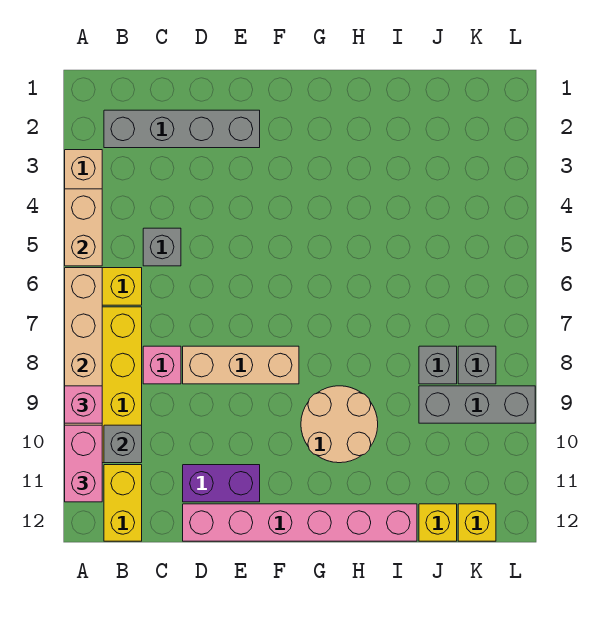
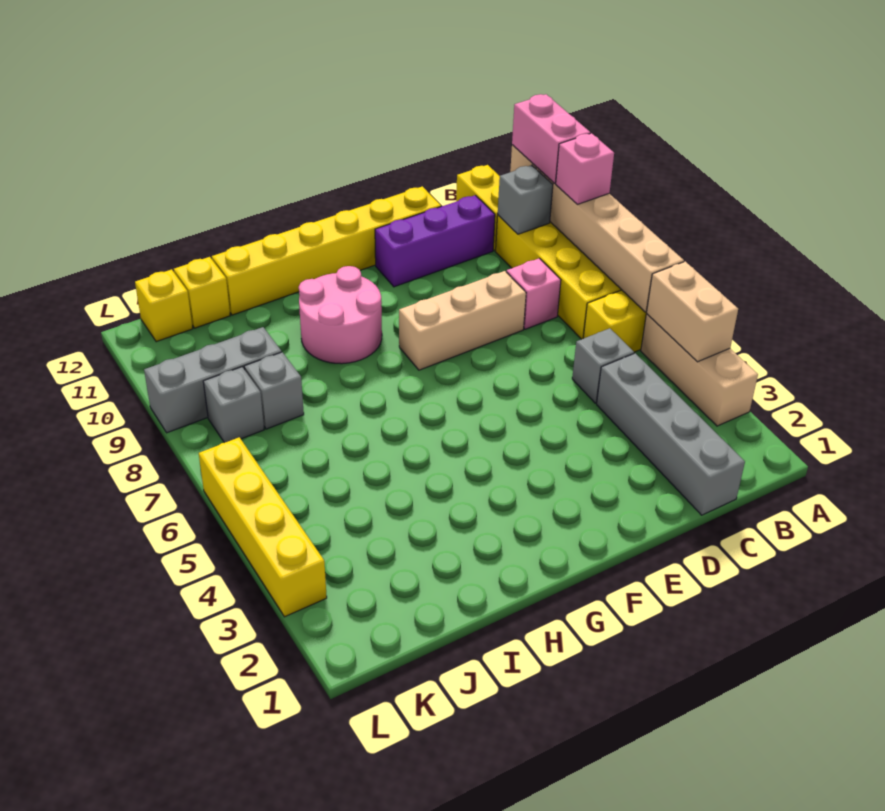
grey brick B2:E2 level 1 -> grey brick C1:C4 level 1
purple brick D11:E11 level 1 -> purple brick C11:E11 level 1
pink brick D12:I12 level 1 -> yellow brick D12:I12 level 1
tan round brick G9:H10 level 1 -> pink round brick G9:H10 level 1
none -> yellow brick L3:L6 level 1

